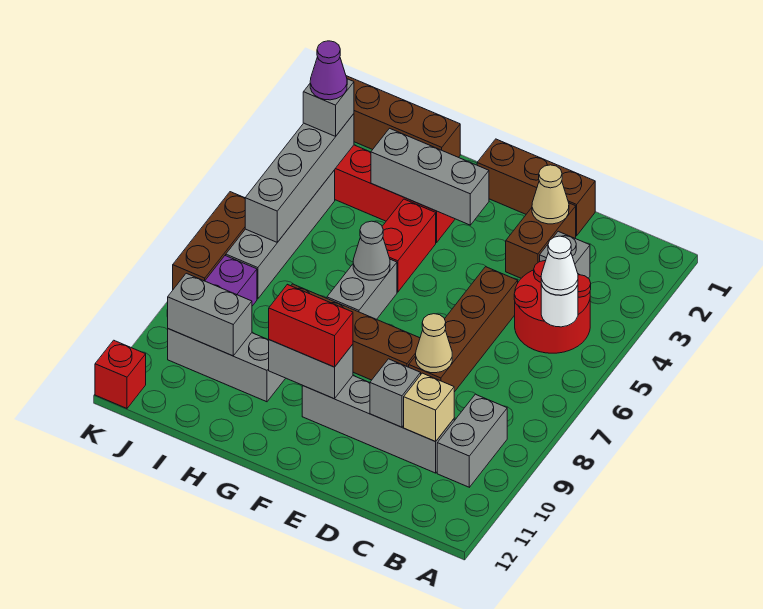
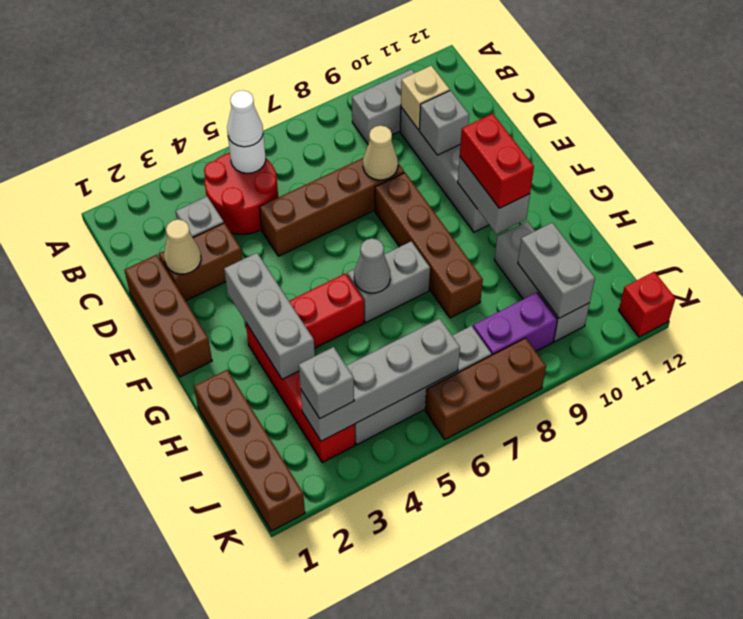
purple cone J3 level 4 -> none

